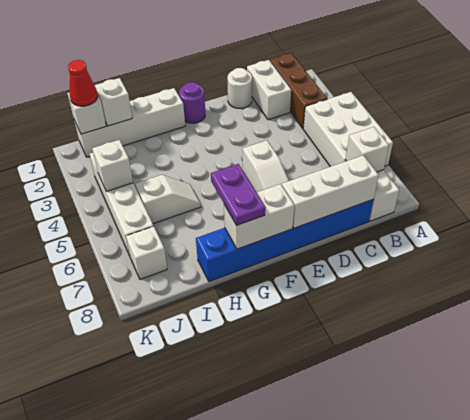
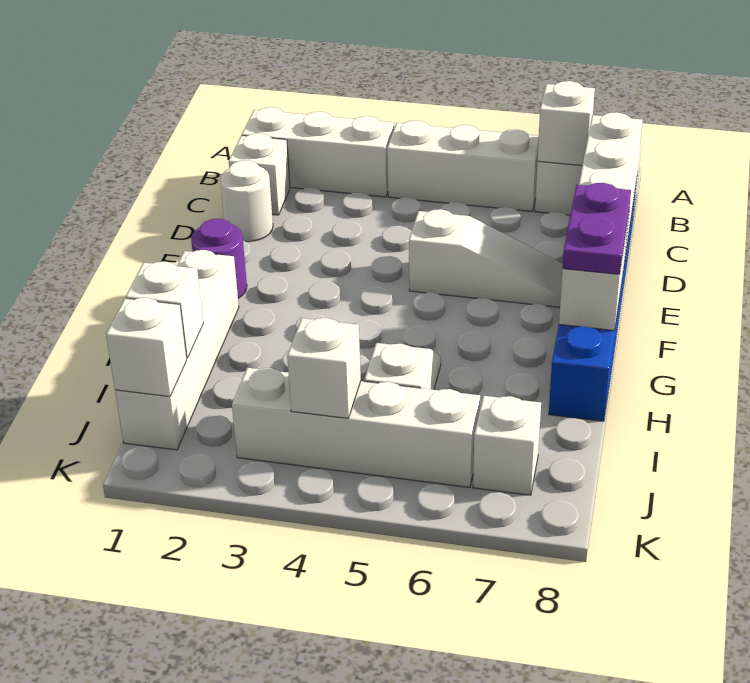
white brick A4:B6 level 1 -> white brick B4:B6 level 1
brown brick B1:B3 level 1 -> white brick B1:B3 level 1
white brick C1:C2 level 1 -> white brick C1 level 1
purple plate G7:G8 level 3 -> purple plate F8:G8 level 3
red cone J1 level 3 -> none

